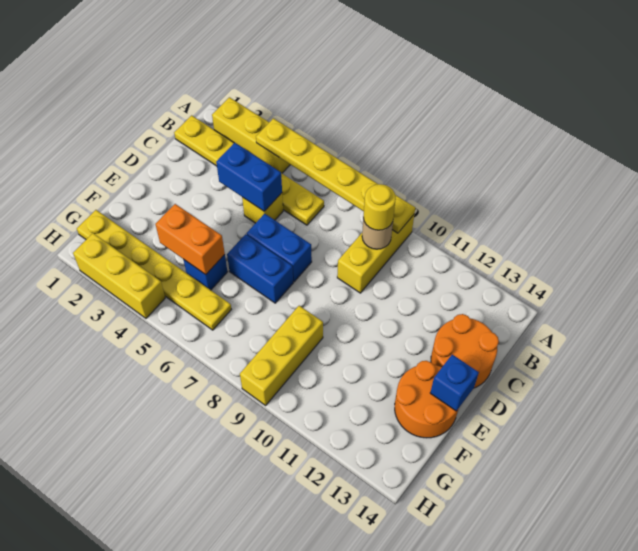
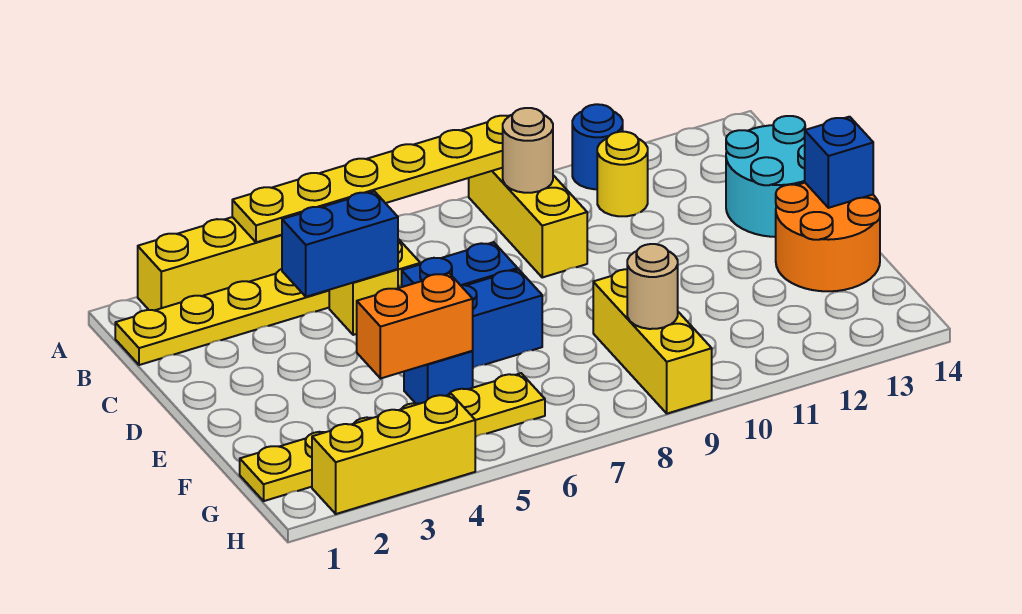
none -> blue round brick A11 level 1
yellow round brick B9 level 3 -> yellow round brick B11 level 1
orange round brick C13:D14 level 1 -> cyan round brick C13:D14 level 1
none -> tan round brick G9 level 2

